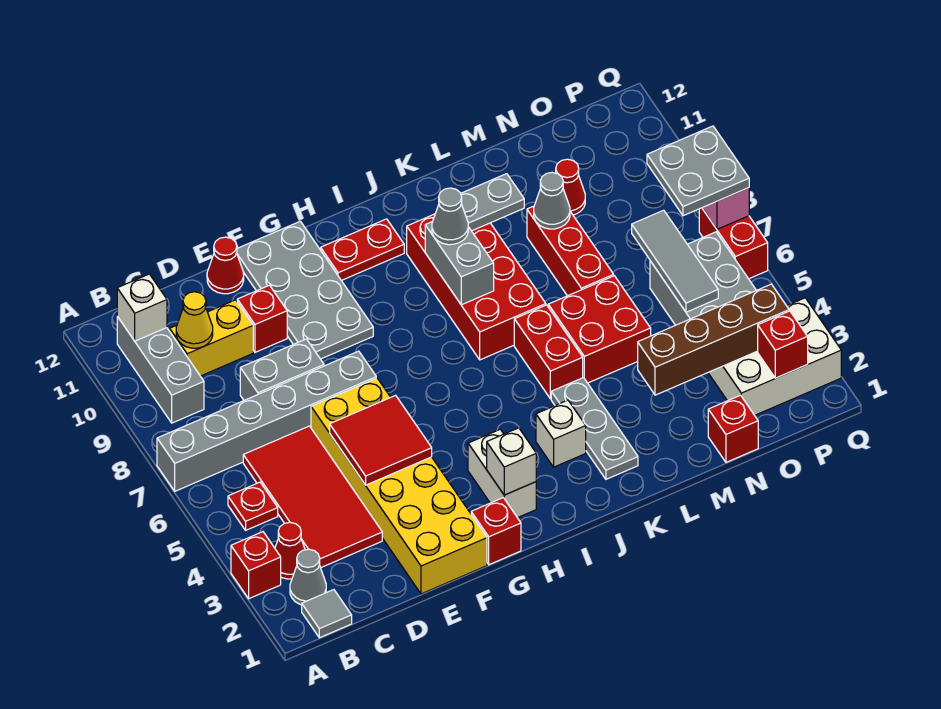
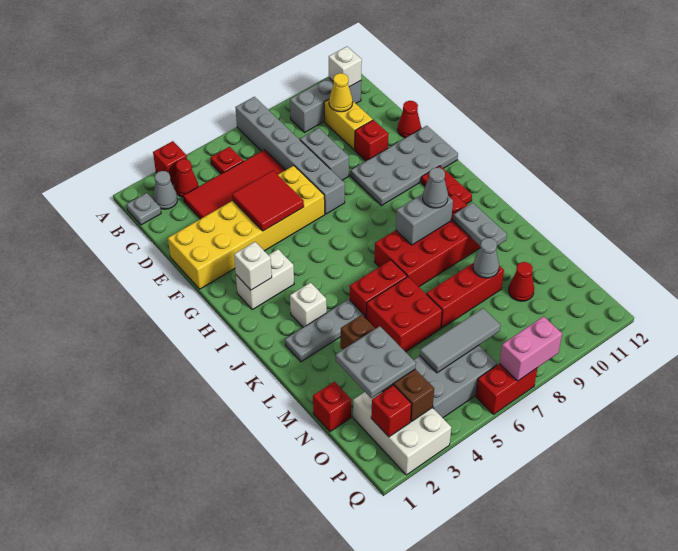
grey tile B1 level 1 -> grey plate B1 level 1
red brick G1 level 1 -> none
grey plate P7:Q8 level 3 -> grey plate N2:O3 level 3

